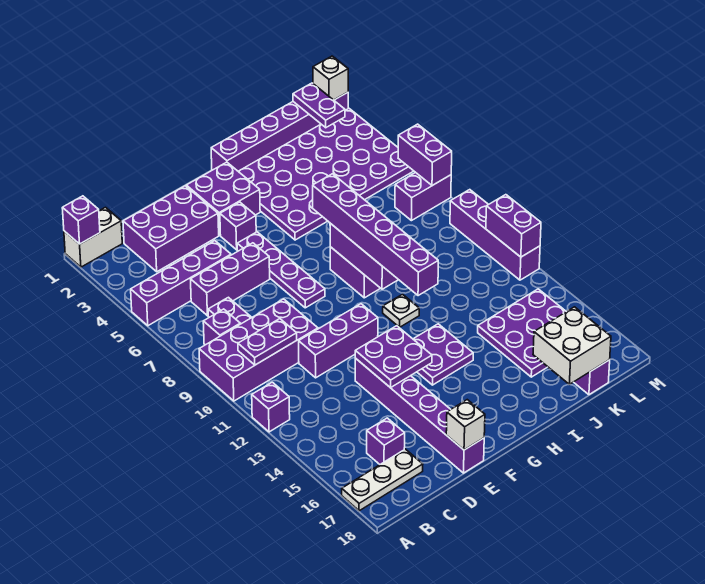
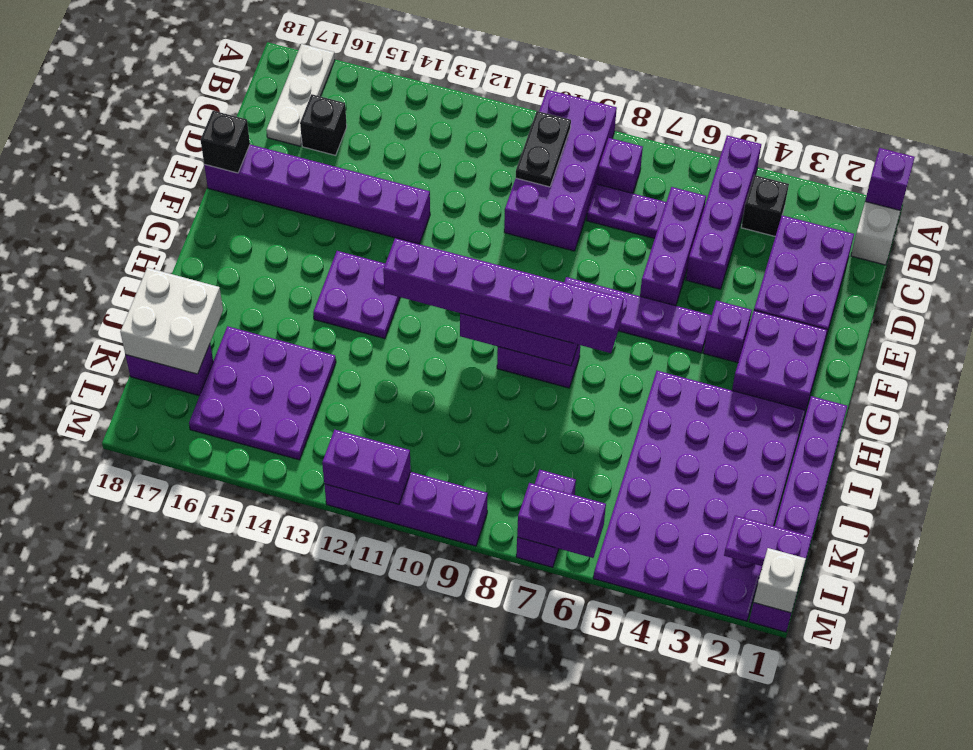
purple brick A12 level 1 -> none
none -> black brick B4 level 1
purple plate B10:C10 level 2 -> black plate B10:C10 level 2
purple brick C16 level 1 -> black brick C16 level 1
purple brick D11:F11 level 1 -> none
purple plate E13:F14 level 2 -> none
white brick E18 level 2 -> black brick E18 level 2
white plate H11 level 1 -> none

